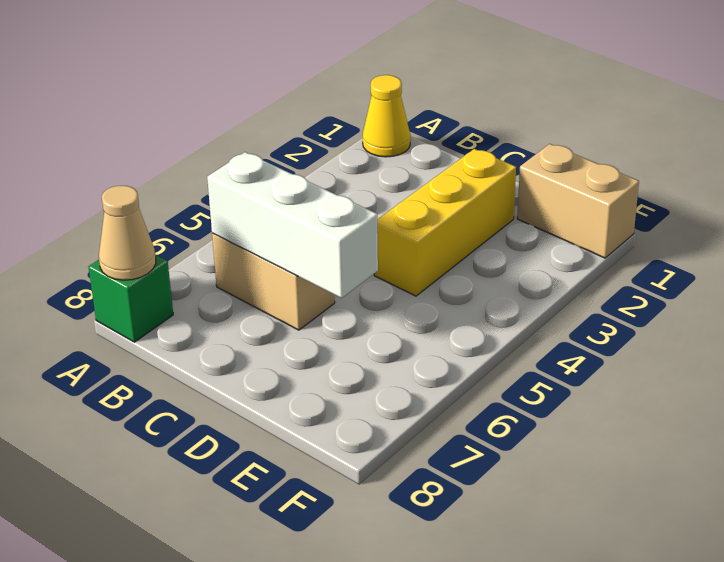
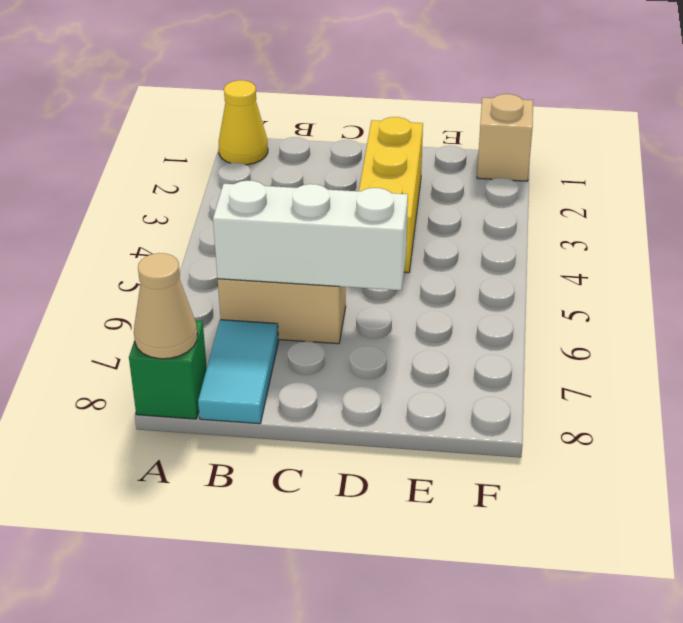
none -> cyan tile B7:B8 level 1
tan brick E1:F1 level 1 -> tan brick F1 level 1

